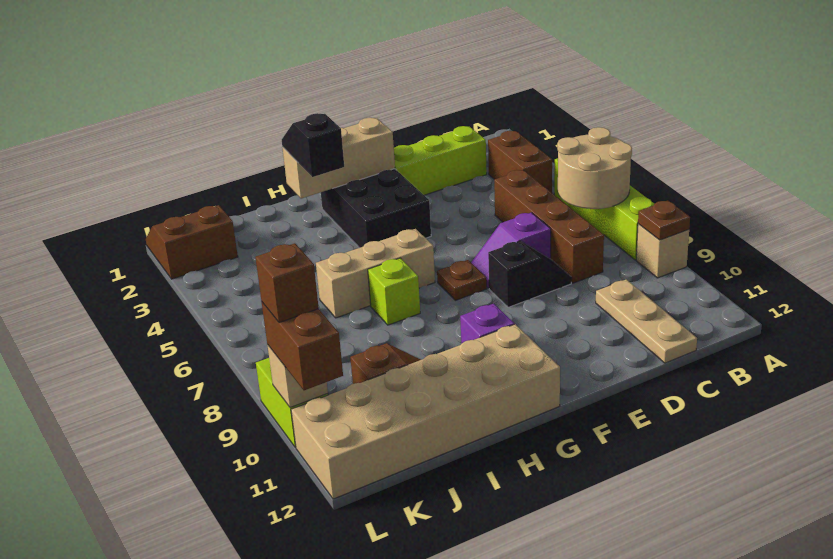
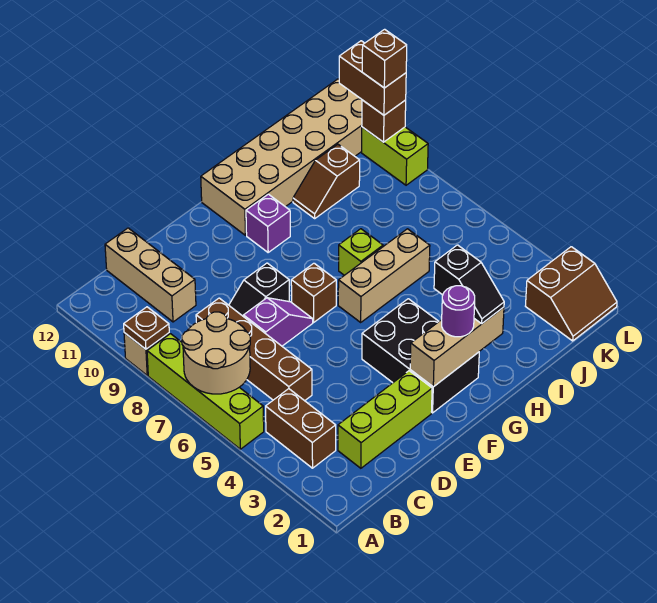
tan plate C10:C12 level 1 -> tan brick C10:C12 level 1
brown plate F7 level 1 -> brown brick F7 level 1
none -> purple round brick G2 level 3
tan brick L10 level 2 -> brown brick L10 level 2

